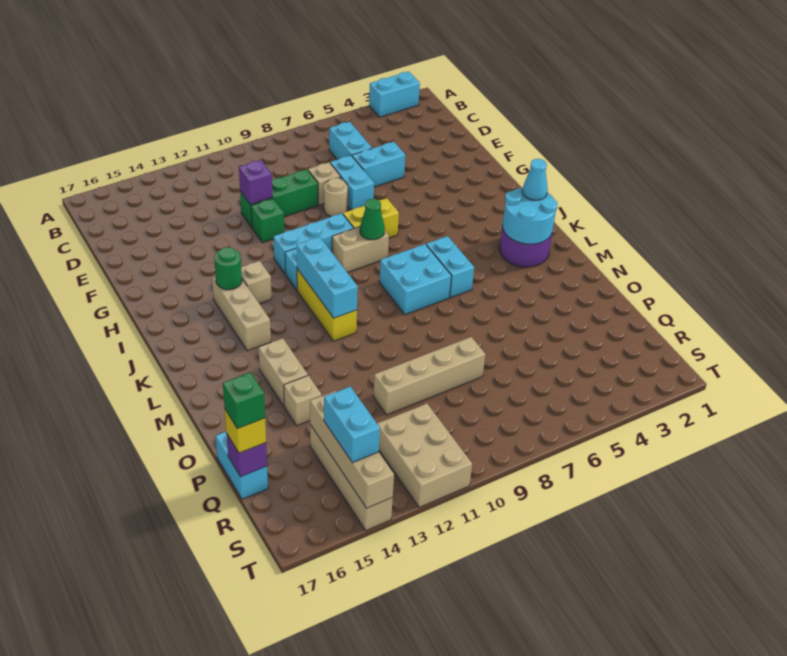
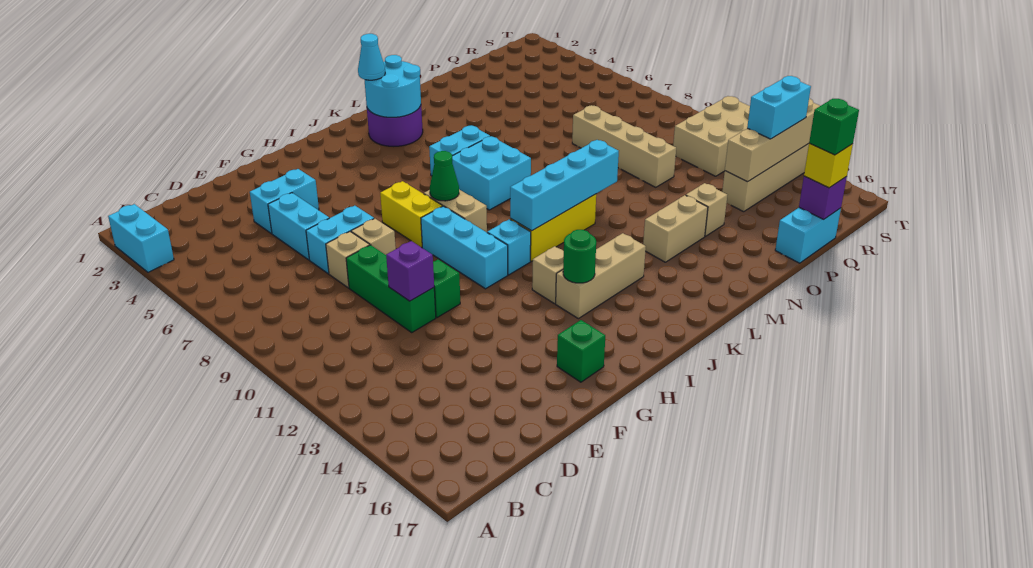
cyan brick C6:D6 level 1 -> cyan brick E4:F4 level 1
tan round brick F8 level 1 -> tan brick F8 level 1
none -> green brick G16 level 1
cyan brick J11:L11 level 2 -> cyan brick J11:M11 level 2

